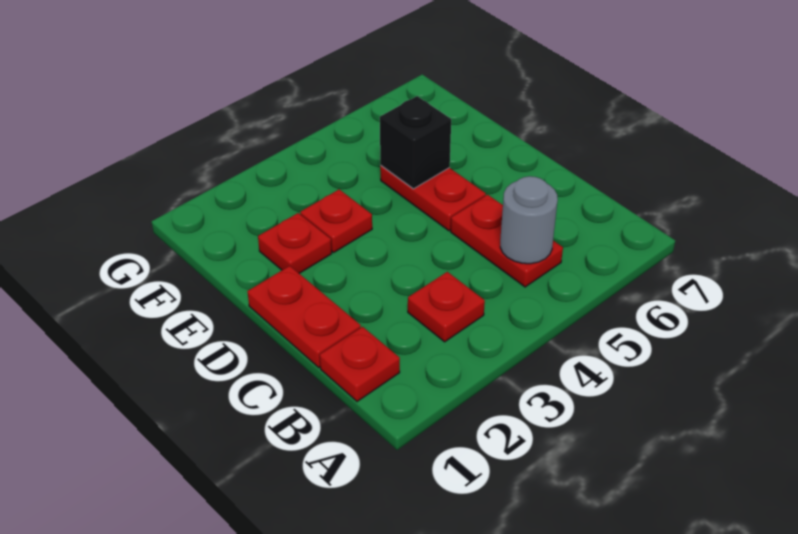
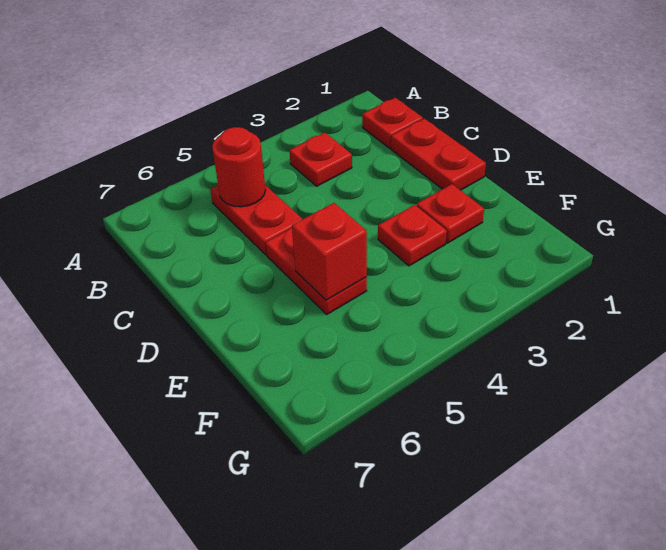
grey round brick B5 level 2 -> red round brick B5 level 2
black brick E5 level 2 -> red brick E5 level 2

